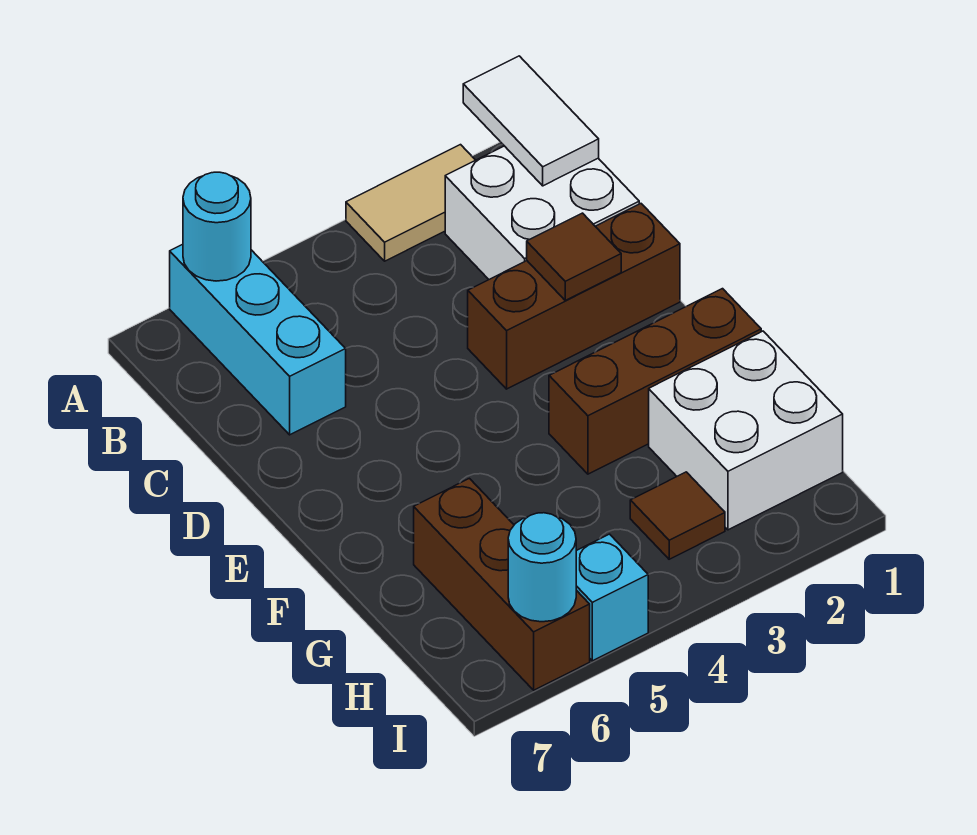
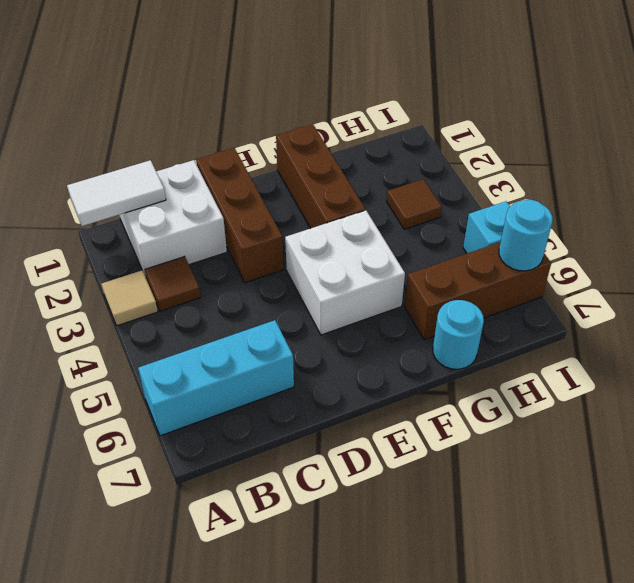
tan tile A2:A3 level 1 -> tan tile A3 level 1
cyan round brick A6 level 2 -> cyan round brick G7 level 1
brown tile D2 level 2 -> brown tile B3 level 1
white brick G1:H2 level 1 -> white brick E4:F5 level 1

